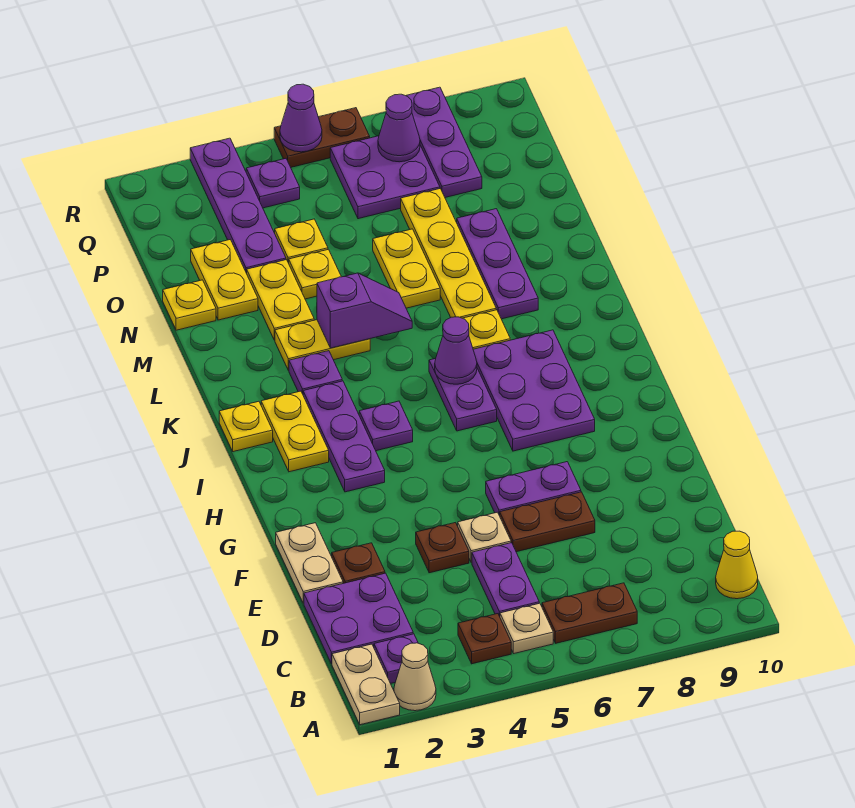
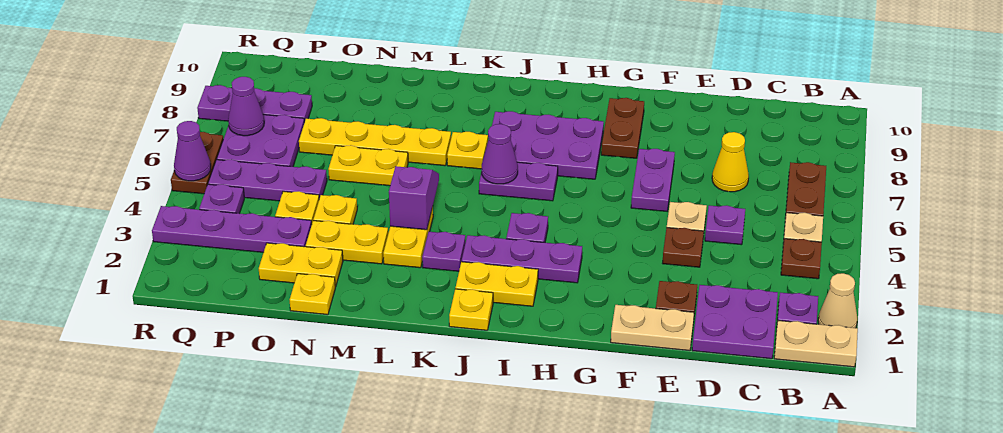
yellow cone B10 level 1 -> yellow cone D7 level 1
purple plate C5:D5 level 1 -> purple plate D5 level 1
brown plate E6:E7 level 1 -> brown plate G8:G9 level 1
purple plate L8:N8 level 1 -> purple plate O5:Q5 level 1

